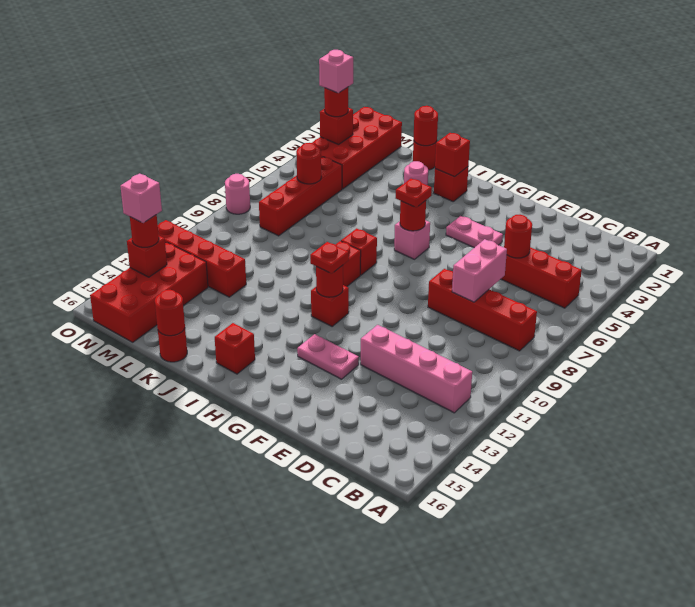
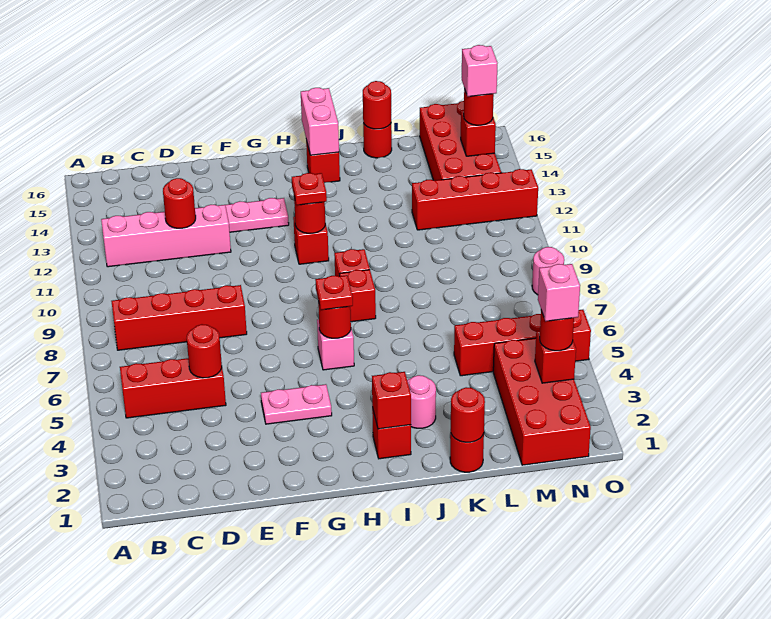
pink brick D7:D8 level 2 -> pink brick I15:I16 level 2
red brick M5:M8 level 1 -> red brick L5:O5 level 1
red round brick M6 level 2 -> red round brick D12 level 2

